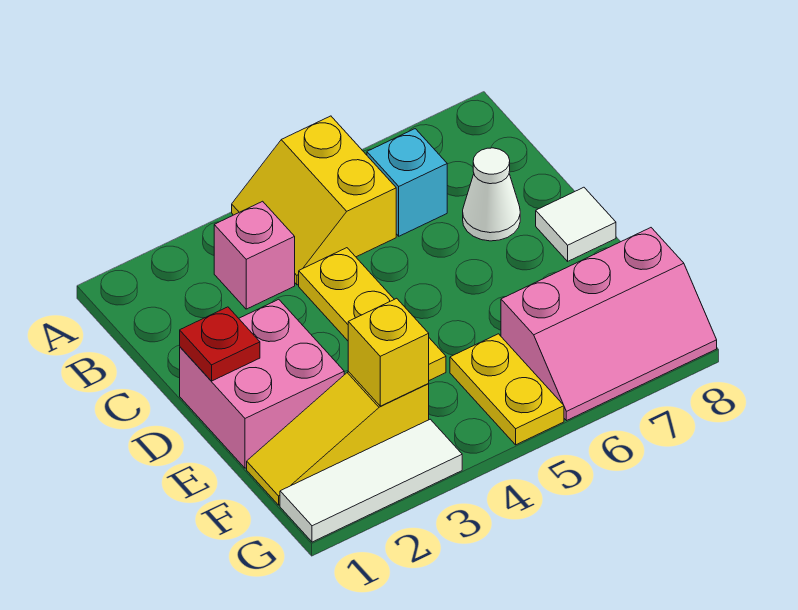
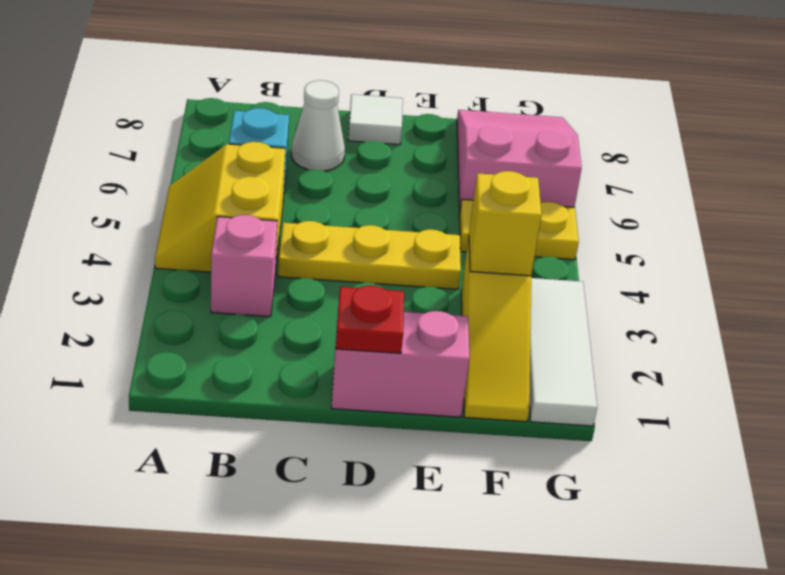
yellow slope A4:B5 level 1 top 5 -> yellow slope A4:B5 level 1 top B
pink brick D1:E2 level 1 -> pink brick D1:E1 level 1
pink slope F6:G8 level 1 top F -> pink slope F6:G8 level 1 top 6

